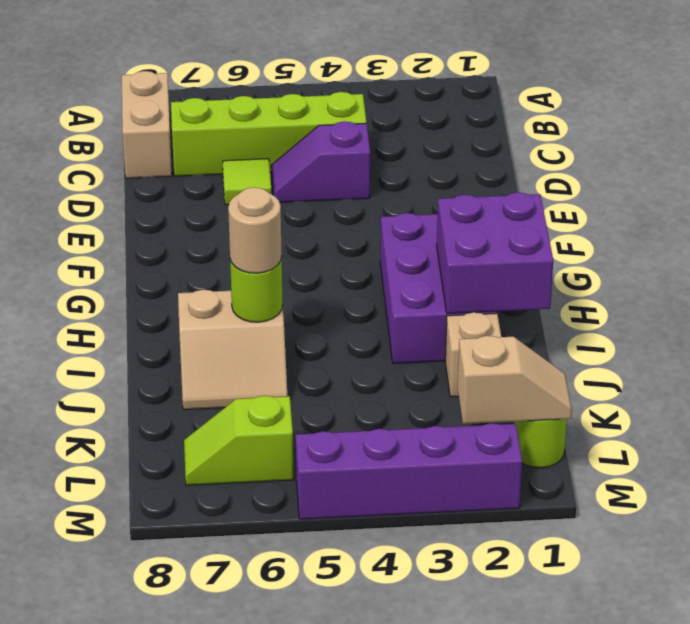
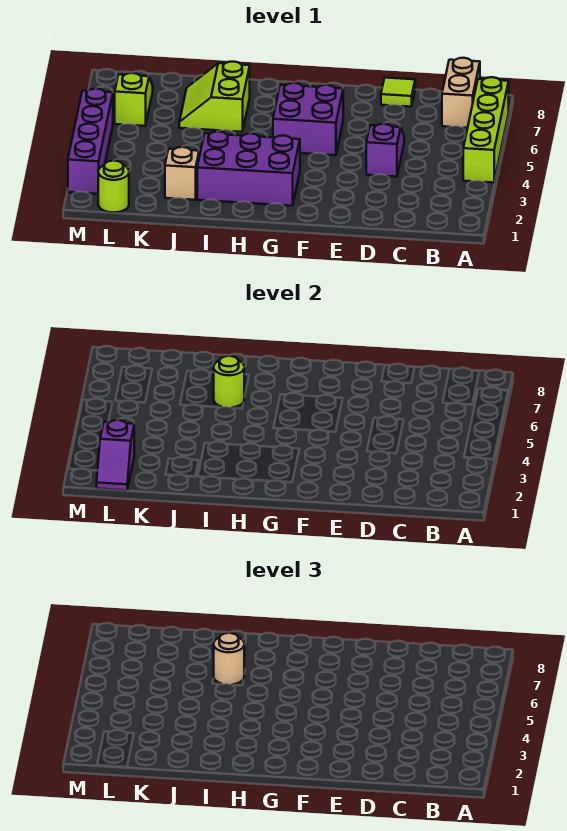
tan brick B8:C8 level 1 -> tan brick B7:B8 level 1
lime brick C4:C7 level 1 -> lime brick A4:A7 level 1
lime tile D6 level 1 -> lime tile D8 level 1
purple brick H1:I2 level 2 -> purple brick F5:G6 level 1
tan slope I6:J7 level 1 top I -> lime slope I6:J7 level 1 top I
tan slope L1:L2 level 2 top 2 -> purple slope L1:L2 level 2 top 2

